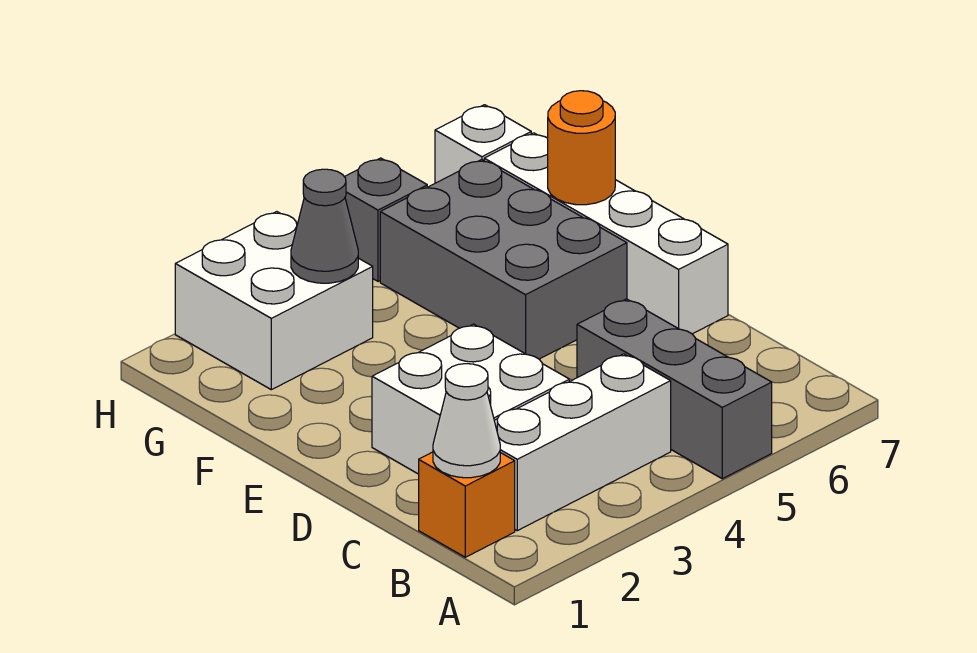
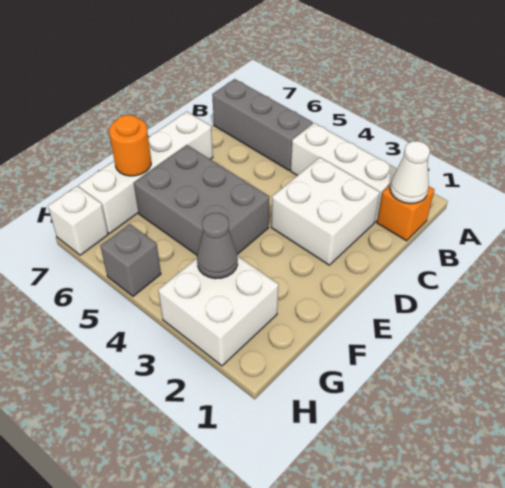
grey brick A5:C5 level 1 -> grey brick B5:B7 level 1
grey brick E5:G6 level 1 -> grey brick E4:F6 level 1

